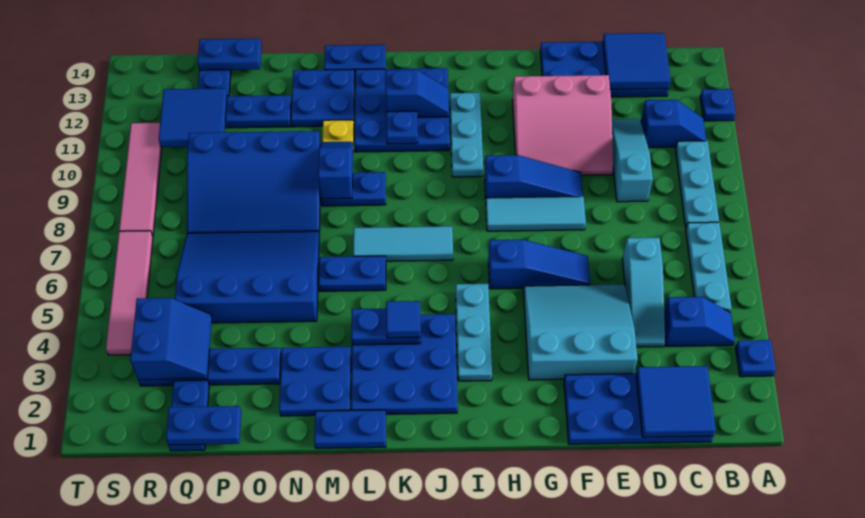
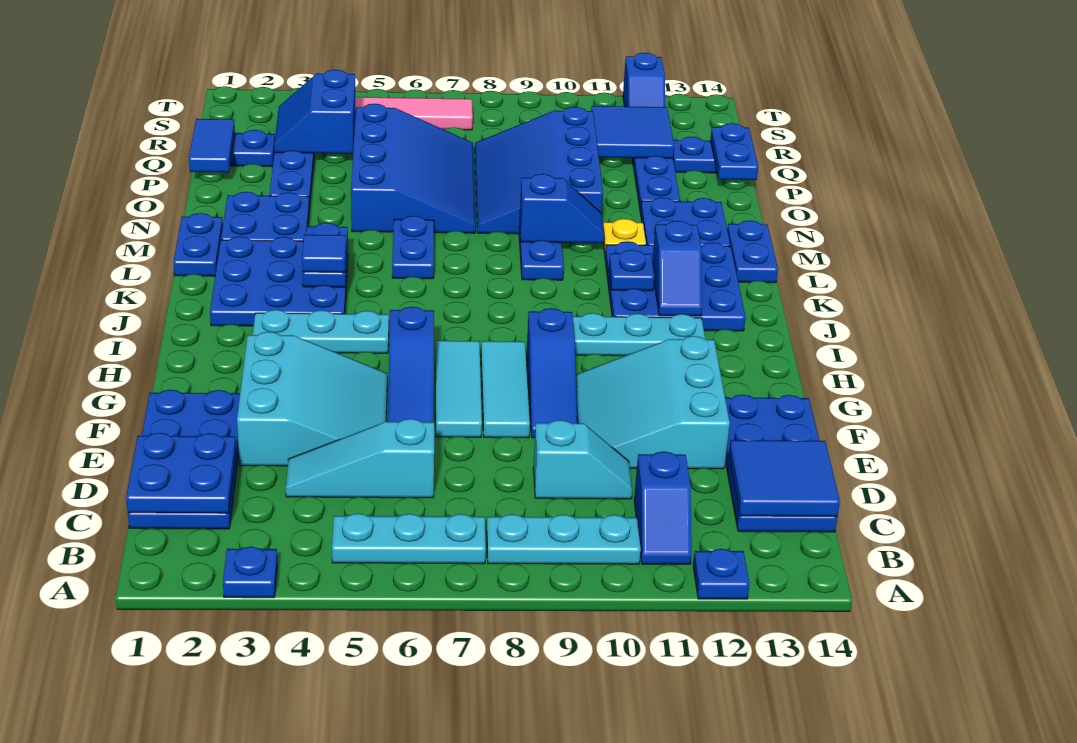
blue slope B4:C4 level 1 top C -> blue slope S12:T12 level 1 top T
blue tile C1:D2 level 2 -> blue plate C1:D2 level 2
cyan slope D9:D11 level 1 top 9 -> cyan slope D9:D10 level 1 top 9
pink slope E10:G12 level 1 top 12 -> cyan slope E10:G12 level 1 top 12
cyan tile J7:L7 level 1 -> cyan tile F7:H7 level 1
blue plate P1:Q1 level 2 -> blue tile P1:Q1 level 2
blue slope Q3:R4 level 2 top R -> blue slope Q3:R4 level 2 top 4
pink tile S8:S11 level 1 -> none

